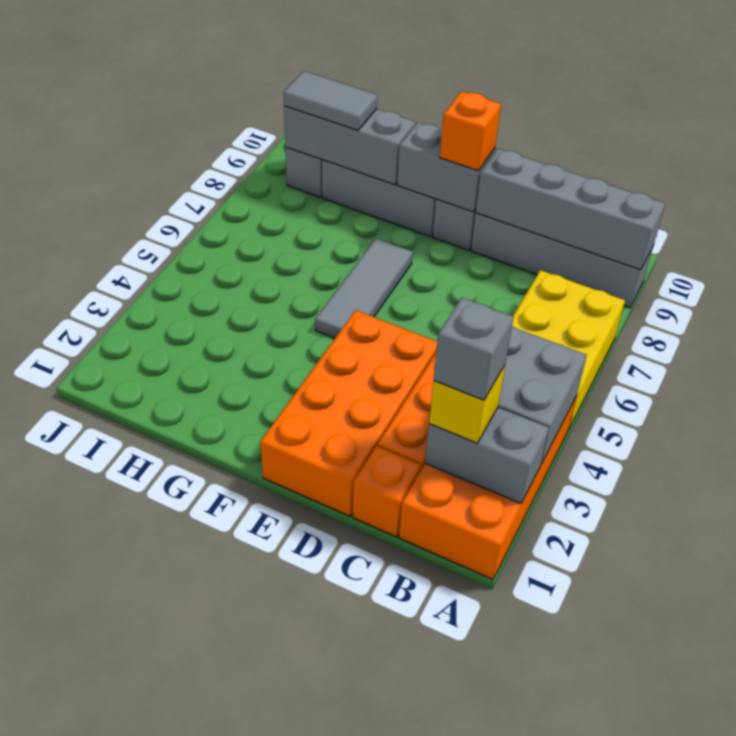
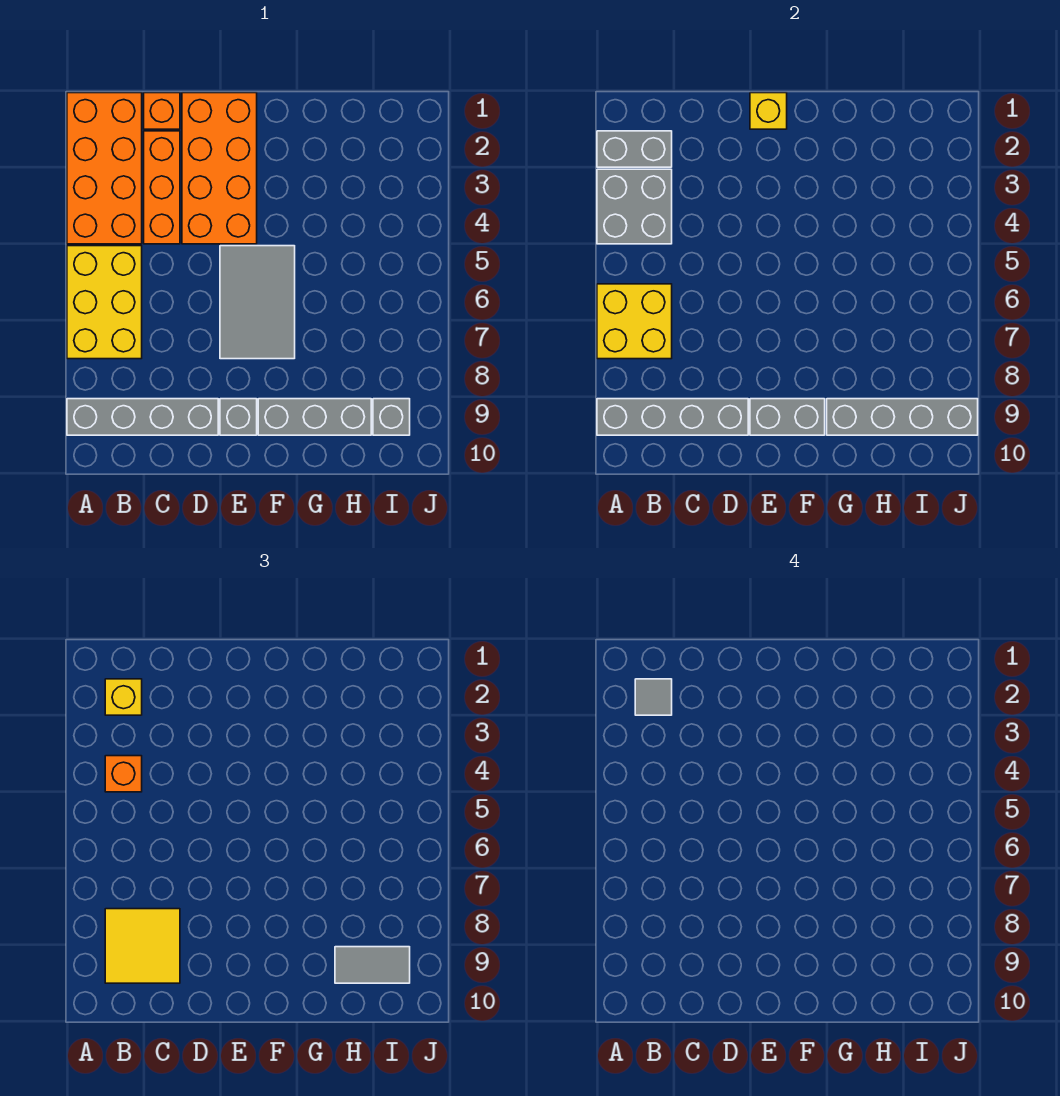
none -> yellow brick A6:B7 level 2
grey brick B2 level 4 -> grey tile B2 level 4
none -> yellow tile B8:C9 level 3
none -> yellow brick E1 level 2
orange brick E9 level 3 -> orange brick B4 level 3
grey tile F5:F7 level 1 -> grey tile E5:F7 level 1
grey brick G9:I9 level 2 -> grey brick G9:J9 level 2

